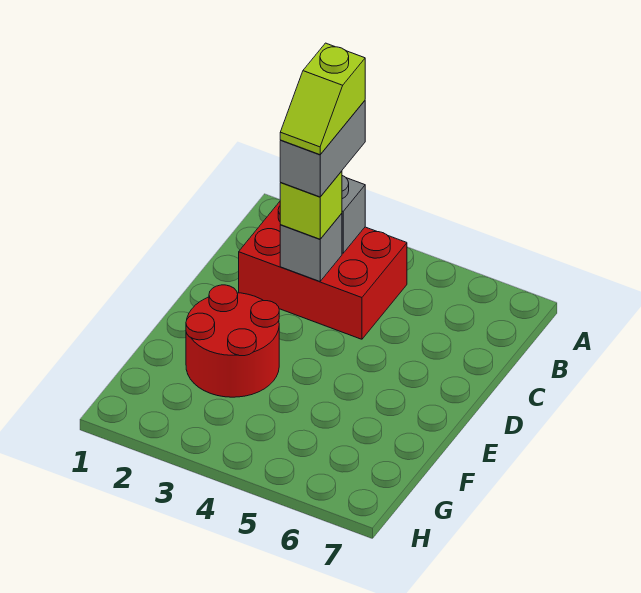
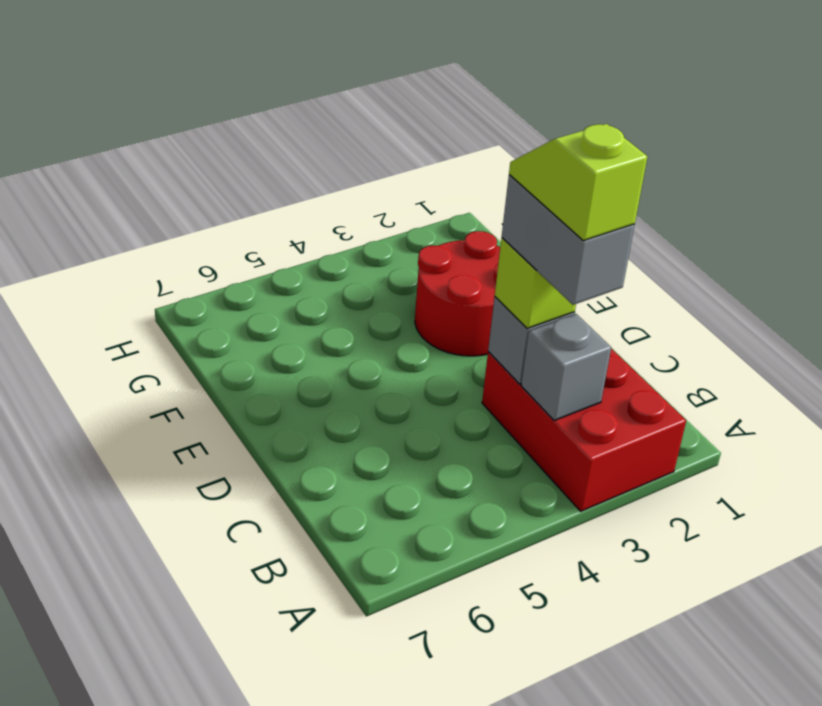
red brick B2:C4 level 1 -> red brick A2:C3 level 1

